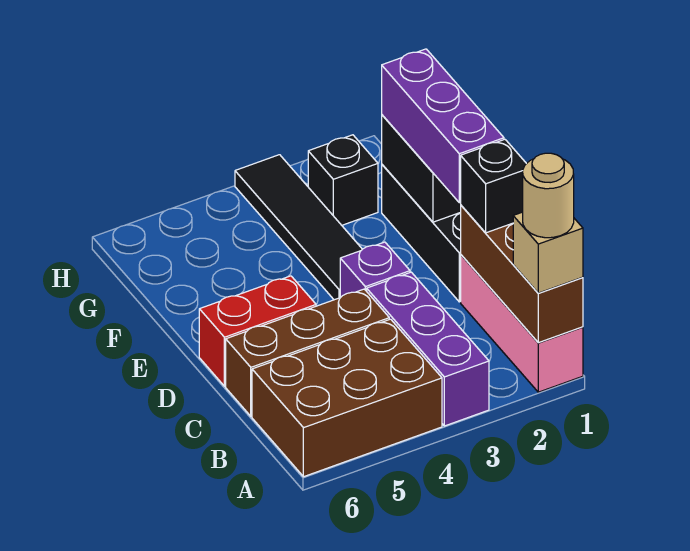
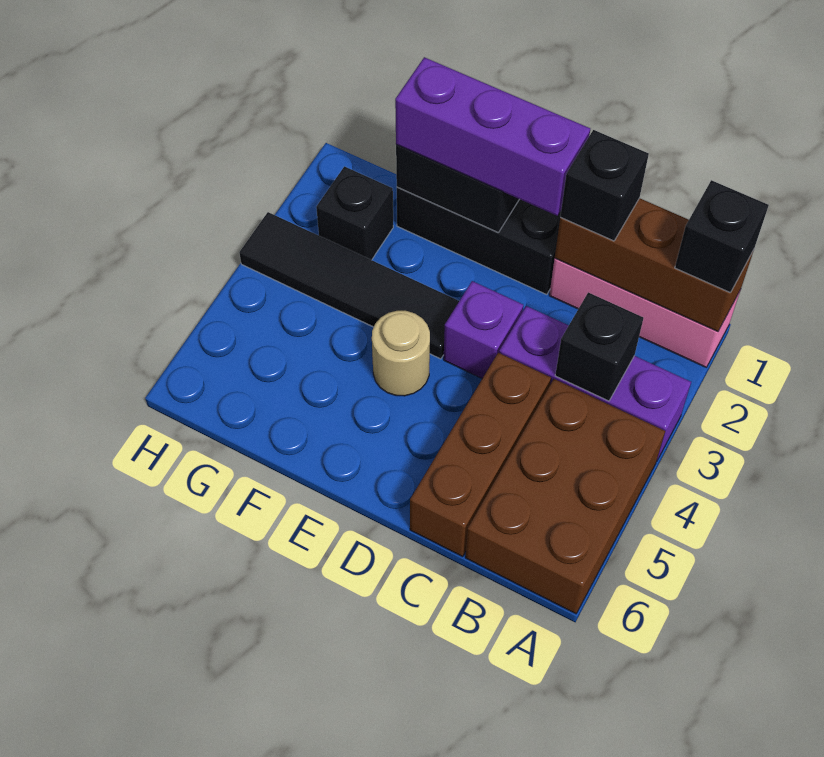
tan brick A1 level 3 -> black brick A1 level 3
tan round brick A1 level 4 -> tan round brick E4 level 1
none -> black brick B3 level 2
red brick D5:D6 level 1 -> none

